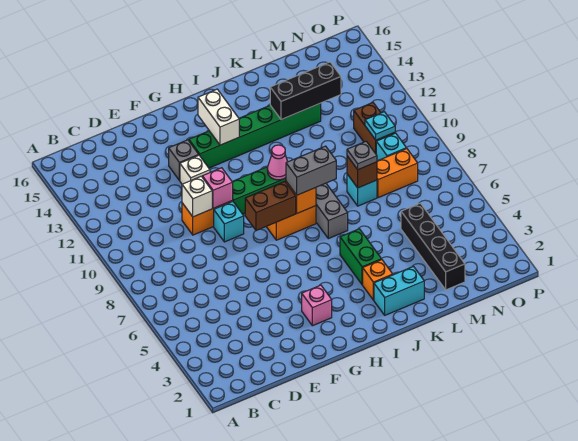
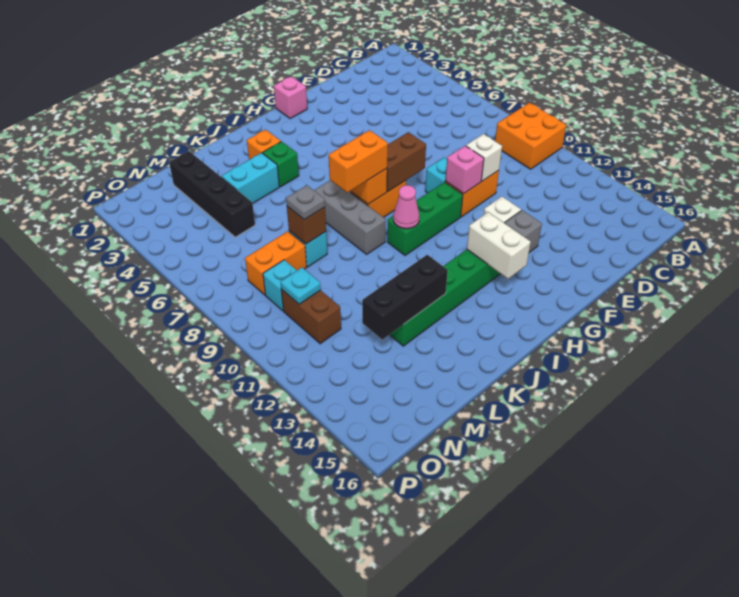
none -> orange brick A9:B10 level 1
pink brick G3 level 1 -> pink brick G1 level 1
grey brick I8:J8 level 3 -> orange brick I8:J8 level 3
cyan brick J2:K2 level 1 -> cyan brick K4:L4 level 1
green brick J4:J5 level 1 -> green brick J4 level 1

